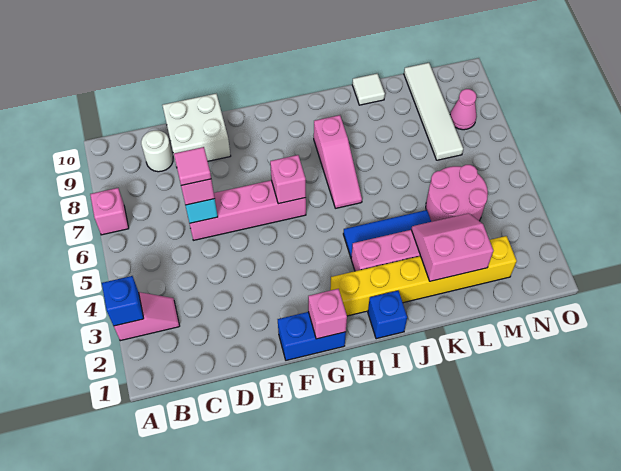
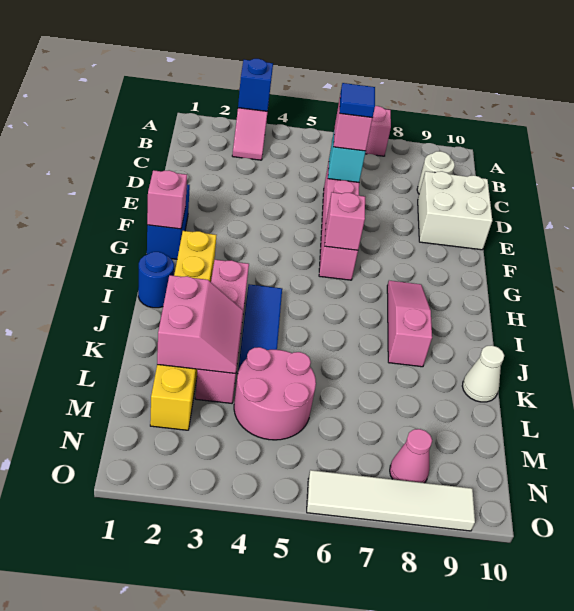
pink tile D6 level 4 -> blue tile D6 level 4
blue brick I1 level 1 -> blue round brick I1 level 1
pink slope I6:I8 level 1 top 8 -> pink slope H8:J8 level 1 top J
white tile K10 level 1 -> white cone K10 level 1
white tile M7:M10 level 1 -> white tile O6:O9 level 1

